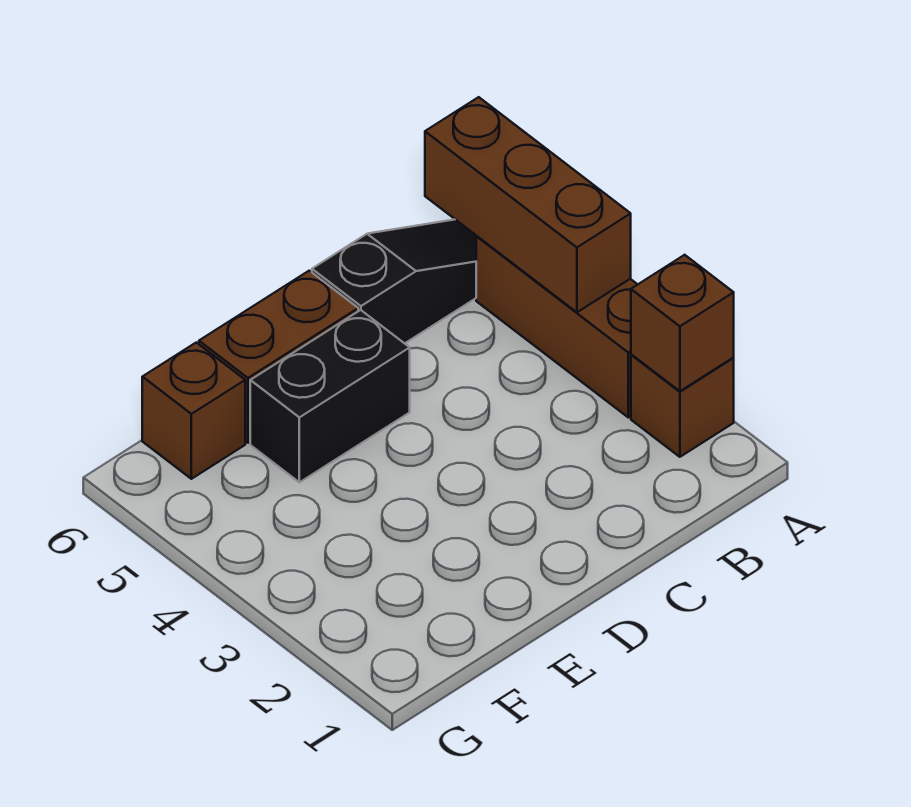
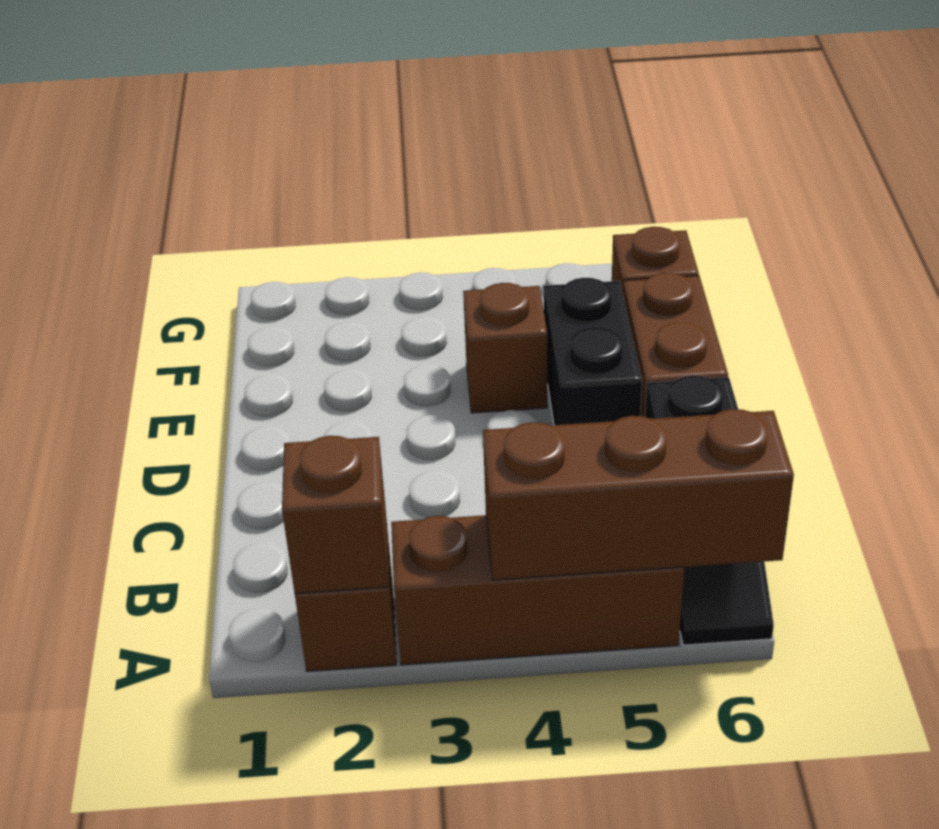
none -> brown brick E4 level 1

